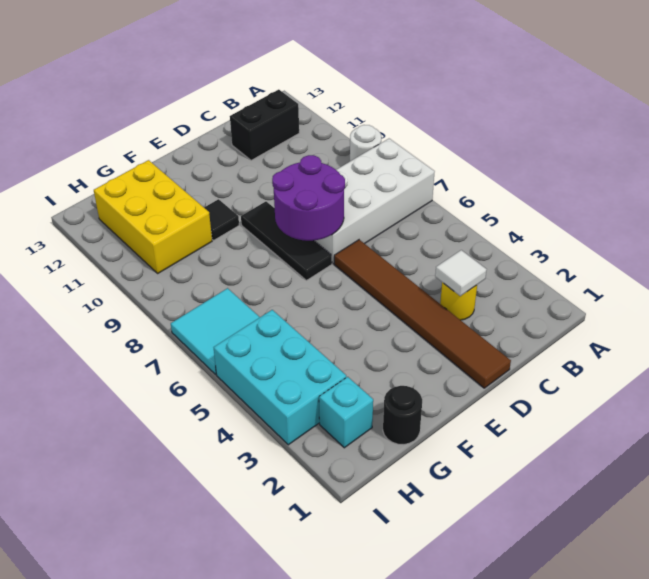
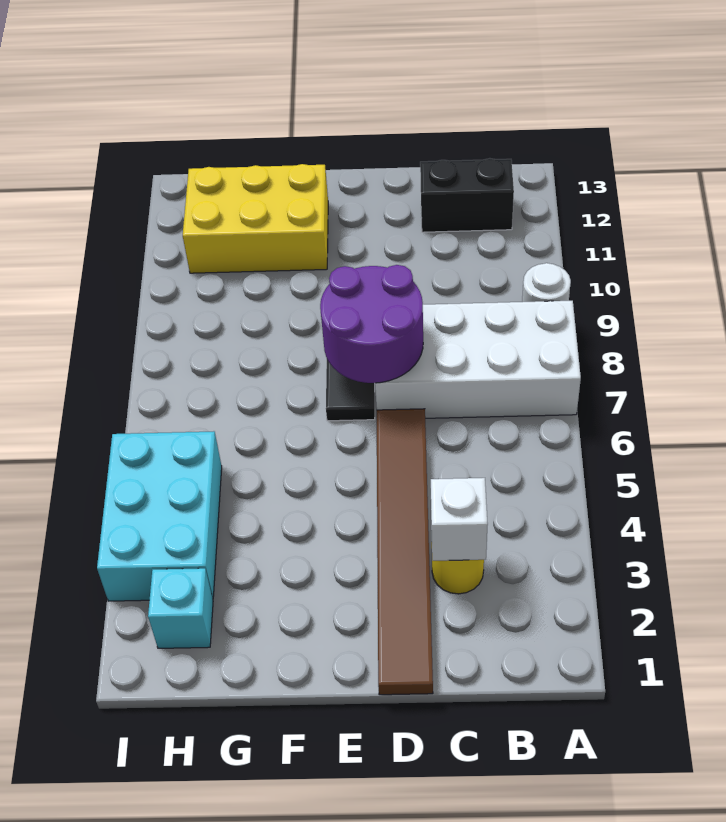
white tile C3 level 2 -> white brick C3 level 2
black tile F10 level 1 -> none
black round brick G1 level 1 -> none
yellow brick G10:H12 level 1 -> yellow brick F11:H12 level 1
cyan tile H6:I7 level 1 -> none

